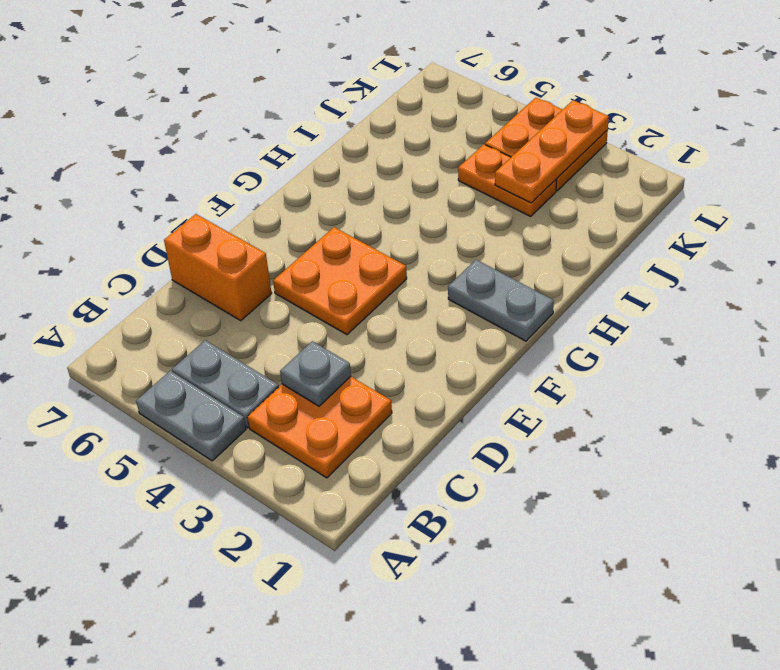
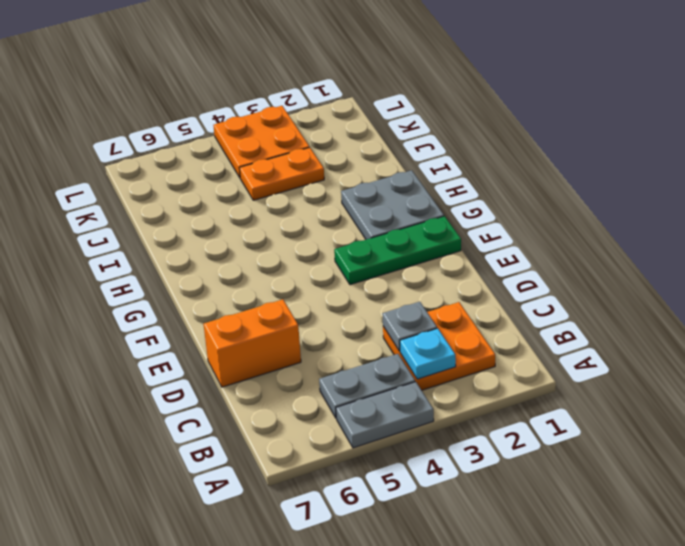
none -> cyan plate B3 level 2
orange plate E4:F5 level 1 -> none
none -> green plate F1:F3 level 1
grey plate G1:G2 level 1 -> grey plate G1:H2 level 1
orange plate J3:L3 level 2 -> none

